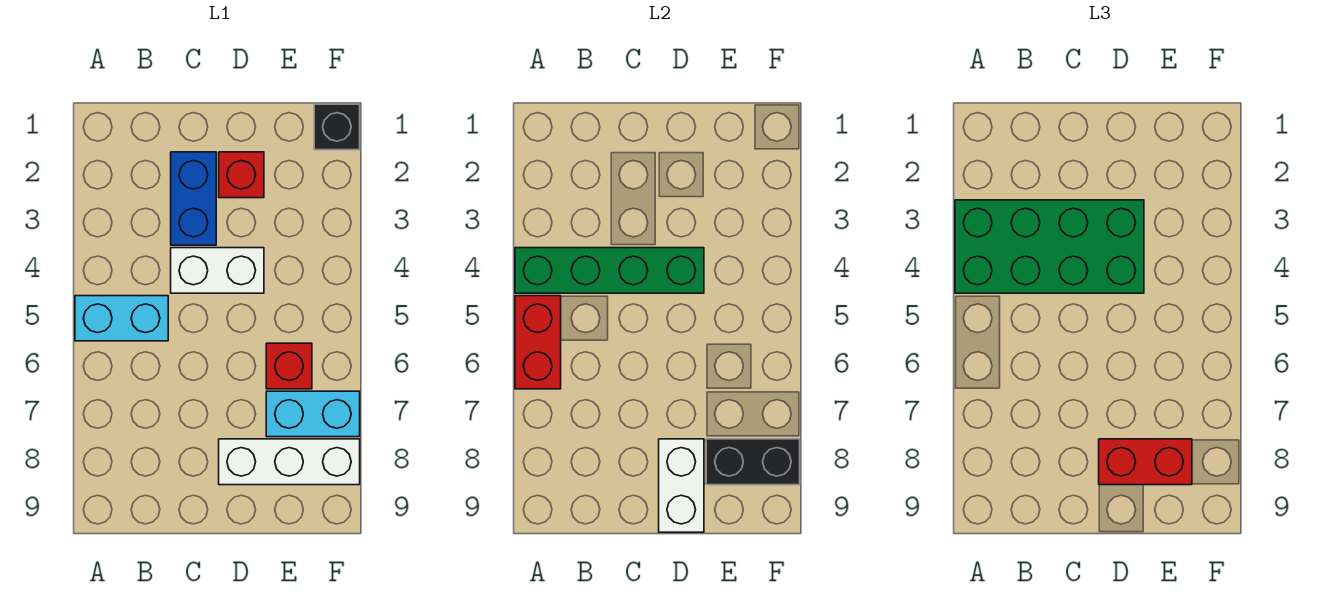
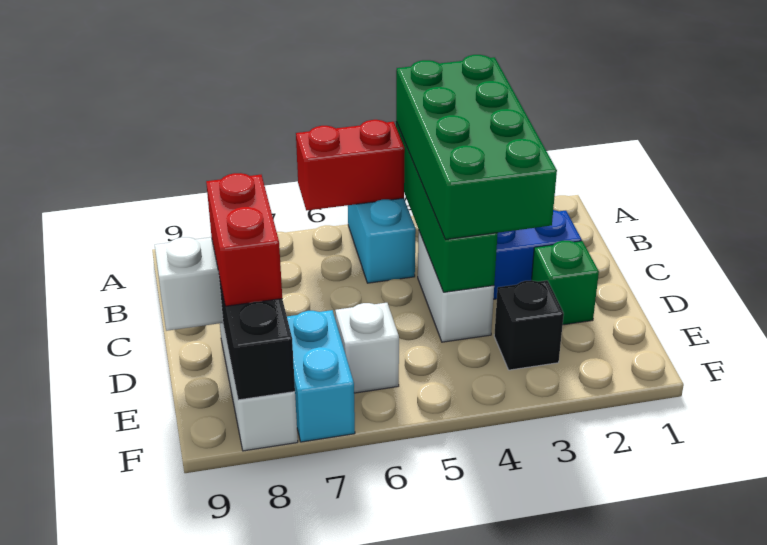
red brick D2 level 1 -> green brick D2 level 1
red brick E6 level 1 -> white brick E6 level 1
black brick F1 level 1 -> black brick E3 level 1

